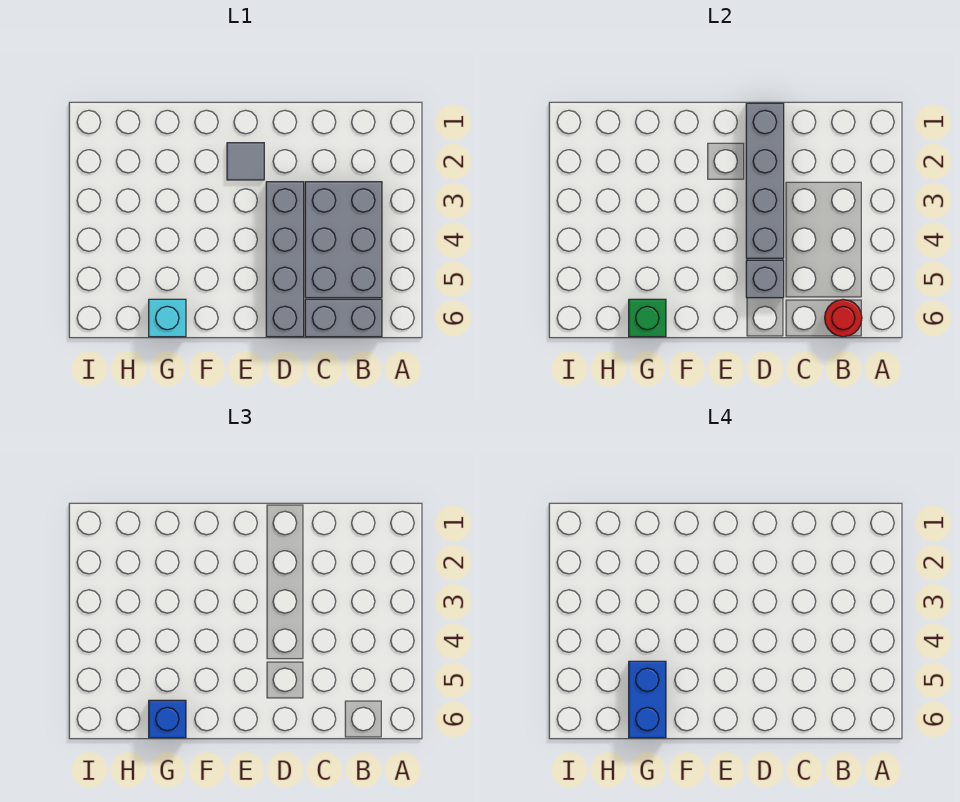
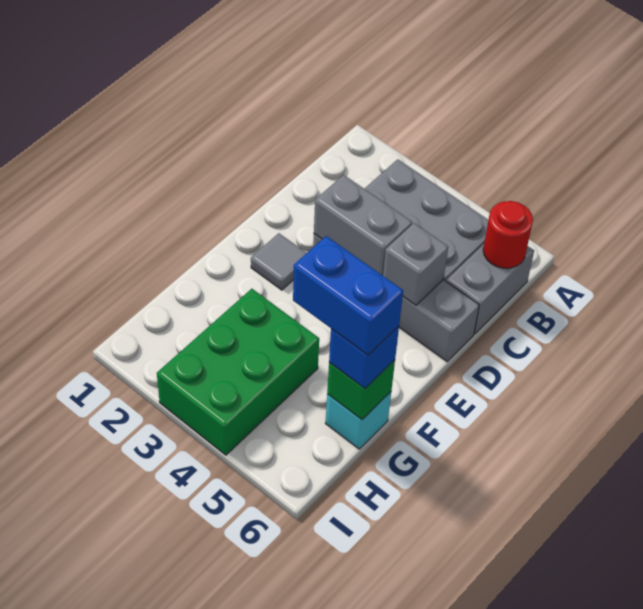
grey brick D1:D4 level 2 -> grey brick D3:D4 level 2
none -> green brick G3:I4 level 1

